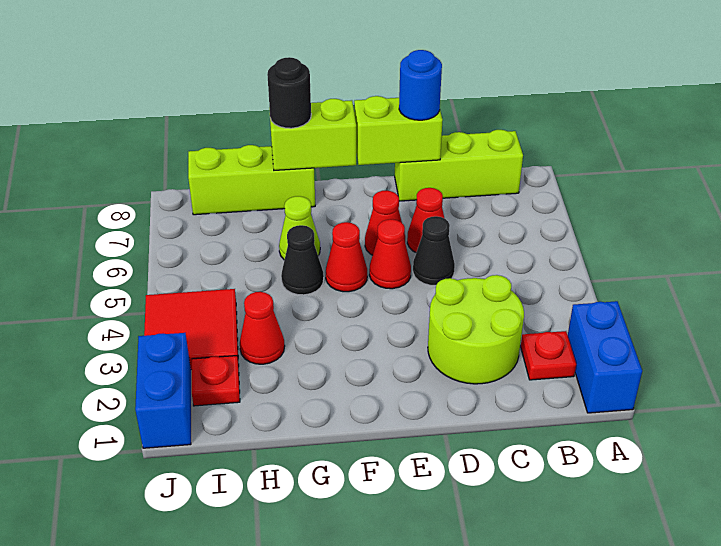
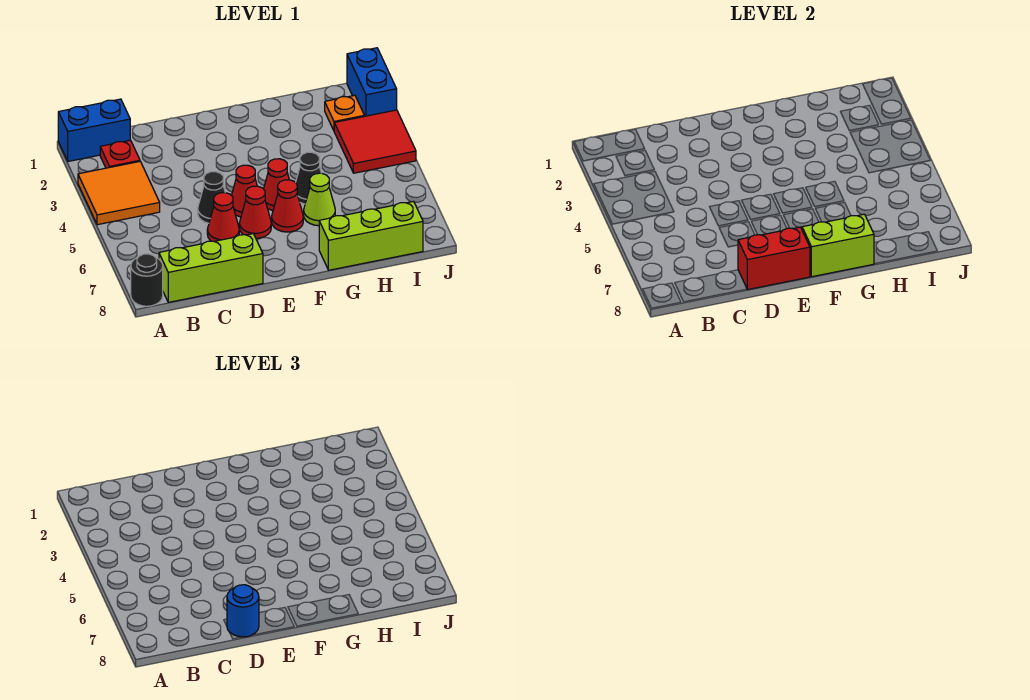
blue brick A1:A2 level 1 -> blue brick A1:B1 level 1
none -> orange tile A3:B4 level 1
lime round brick C2:D3 level 1 -> none
lime brick D8:E8 level 2 -> red brick D8:E8 level 2
black round brick G8 level 3 -> black round brick A8 level 1
red cone H3 level 1 -> red cone F6 level 1
red plate I2 level 1 -> orange plate I2 level 1

